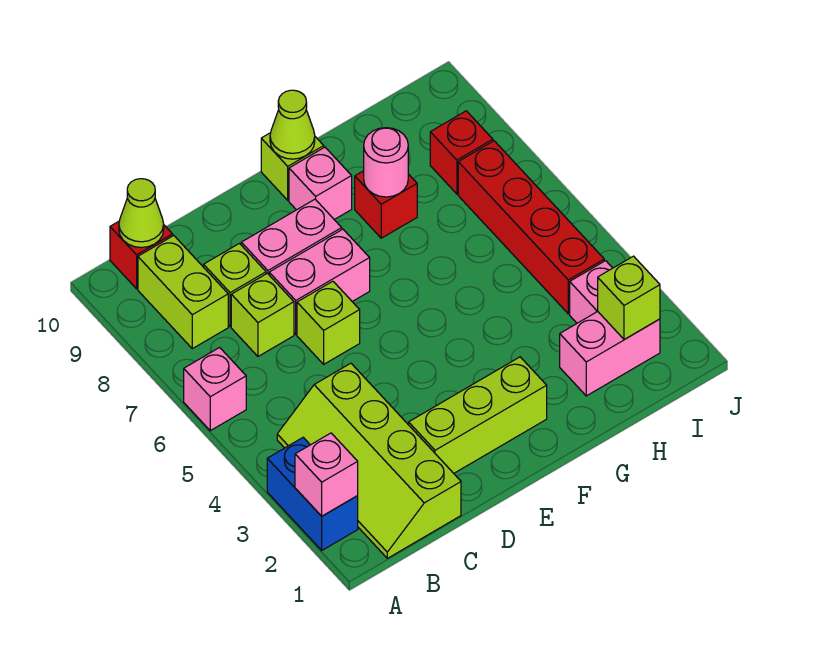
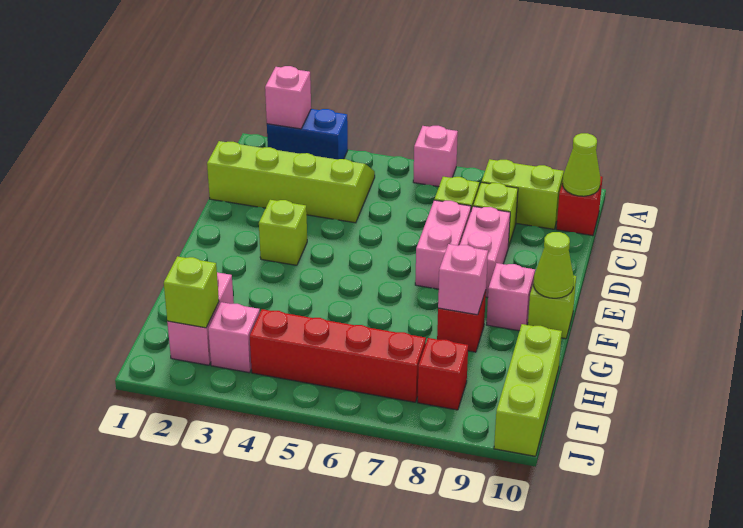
lime brick D2:F2 level 1 -> lime brick H10:J10 level 1
lime brick D6 level 1 -> lime brick E3 level 1
pink round brick G8 level 2 -> pink brick G8 level 2

